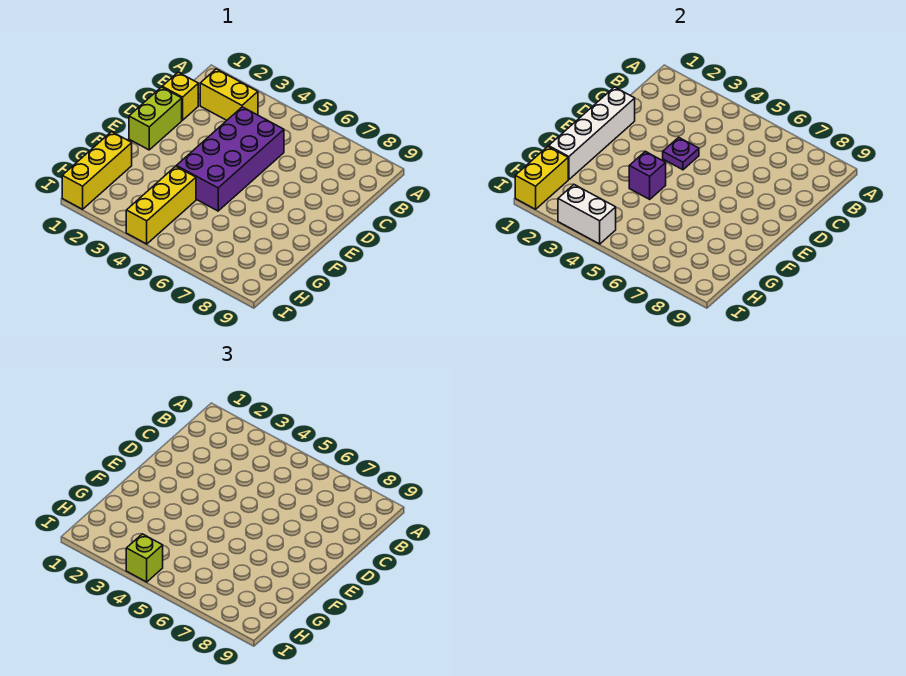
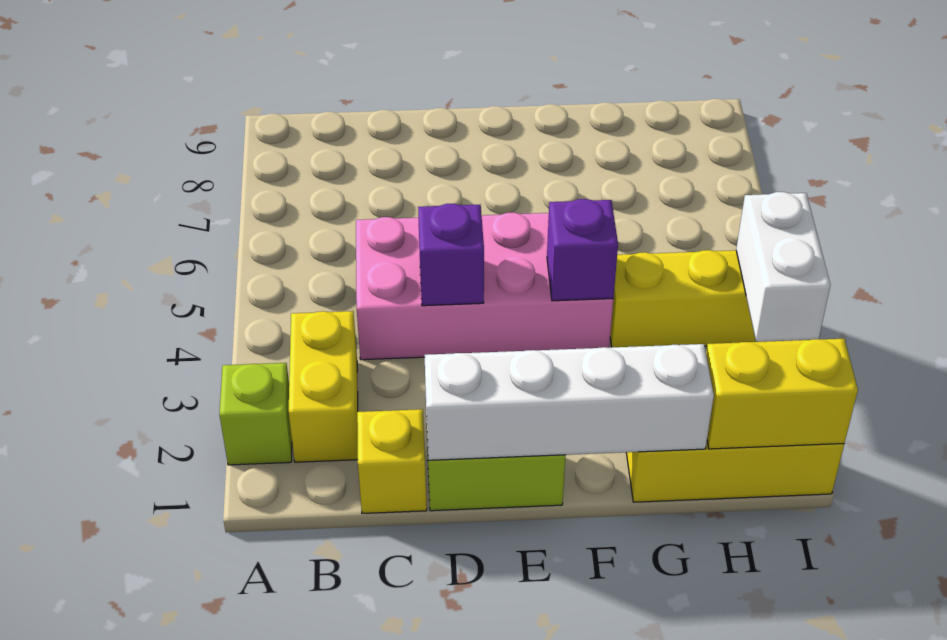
purple brick C4:F5 level 1 -> pink brick C4:F5 level 1
purple plate D4 level 2 -> purple brick D4 level 2
lime brick I4 level 3 -> lime brick A2 level 1

